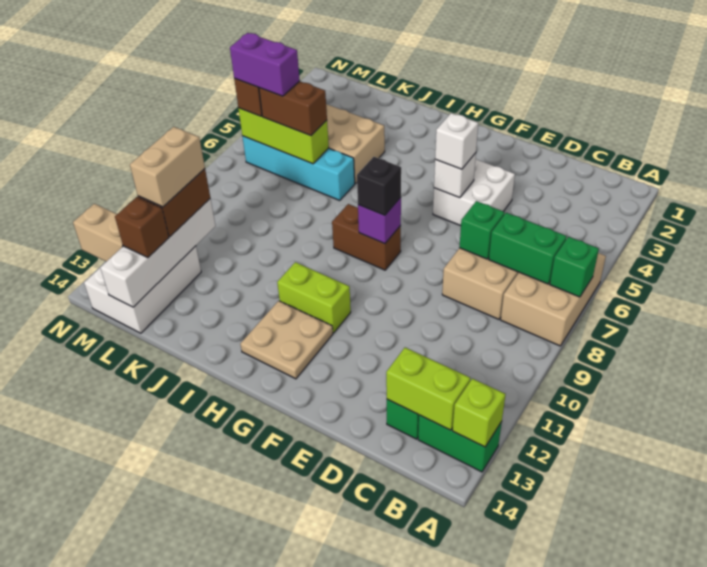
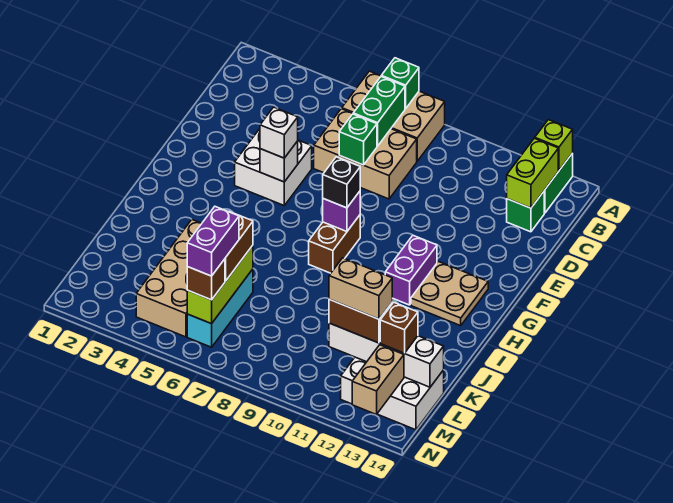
lime brick G11:H11 level 1 -> purple brick G11:H11 level 1
cyan brick J6:M6 level 1 -> cyan brick K6:M6 level 1

